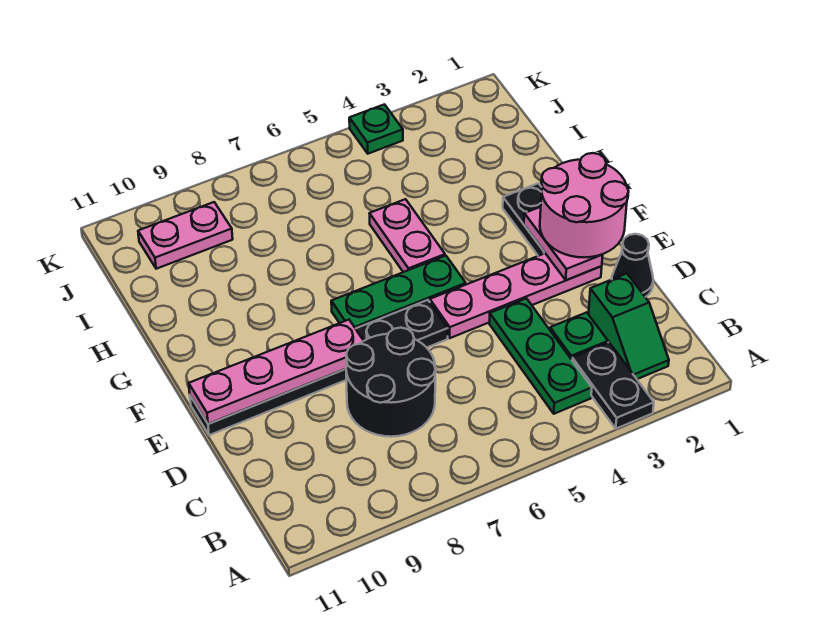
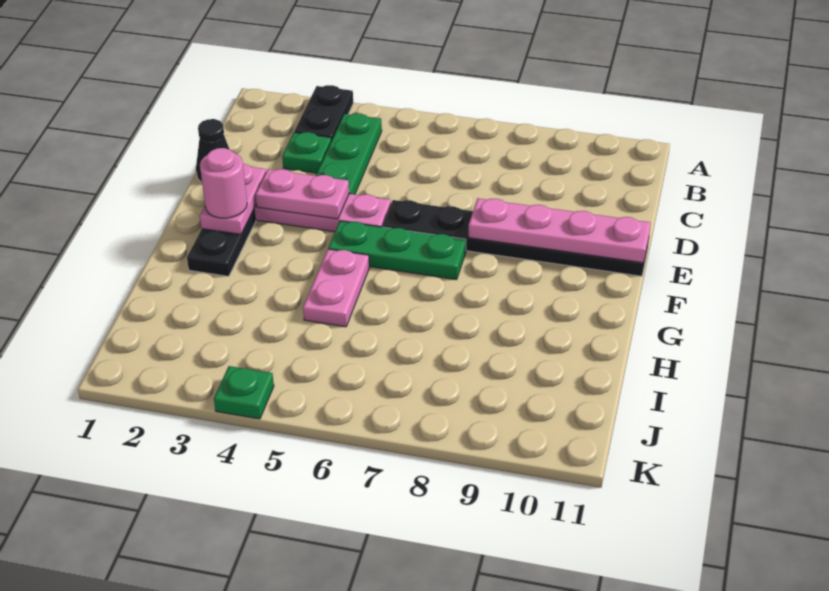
green slope B2:C2 level 1 top C -> none
black round brick C7:D8 level 1 -> none
pink round brick E1:F2 level 3 -> pink round brick F2 level 3
pink plate J9:J10 level 1 -> pink plate E3:E4 level 2

